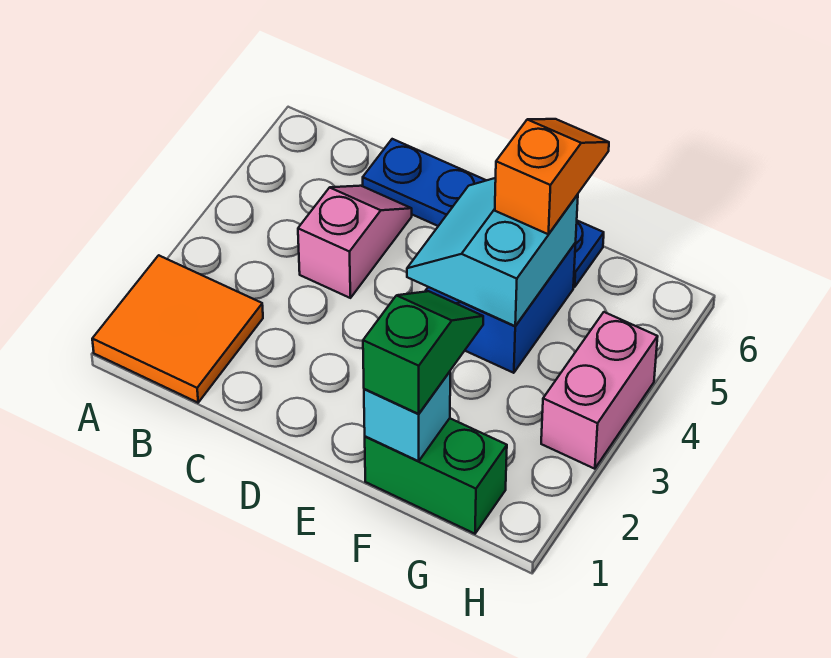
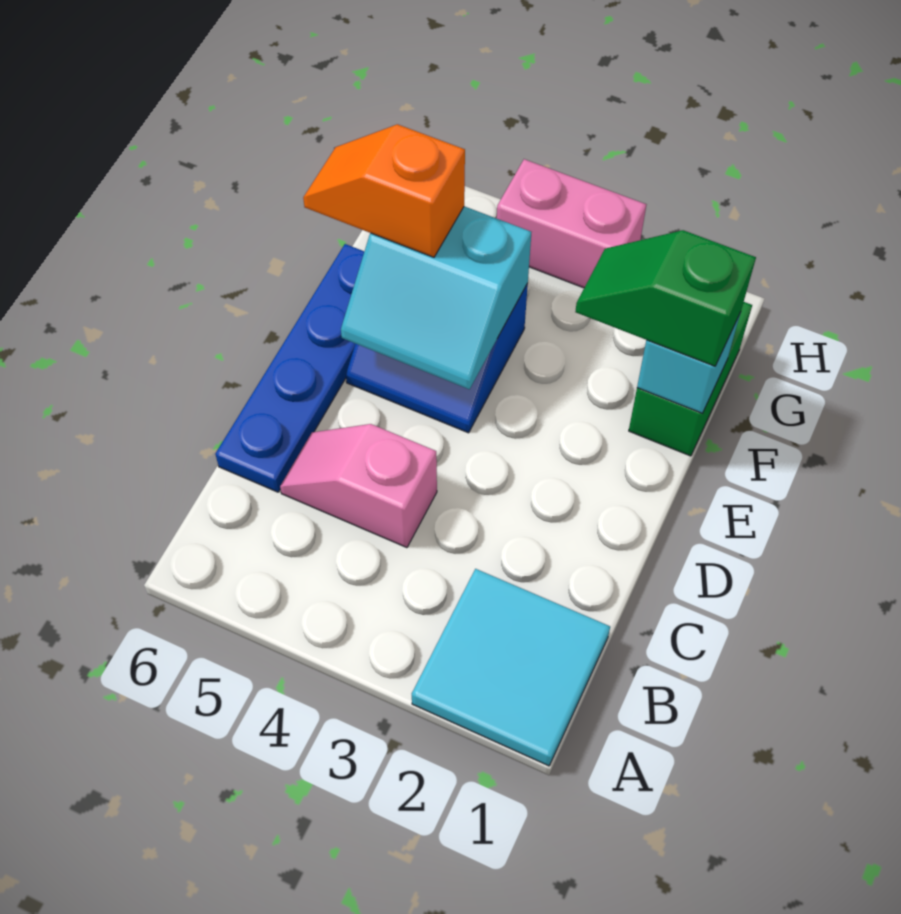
orange tile A1:B2 level 1 -> cyan tile A1:B2 level 1

